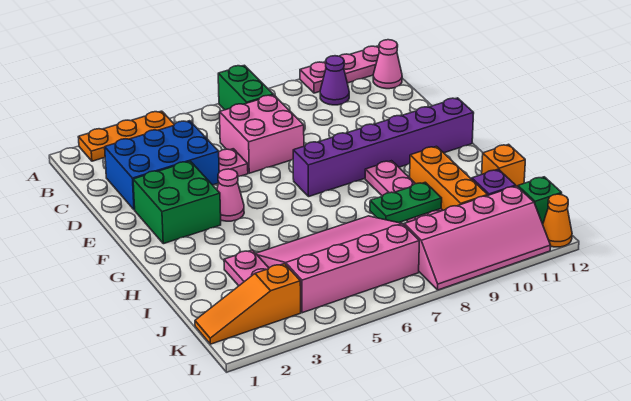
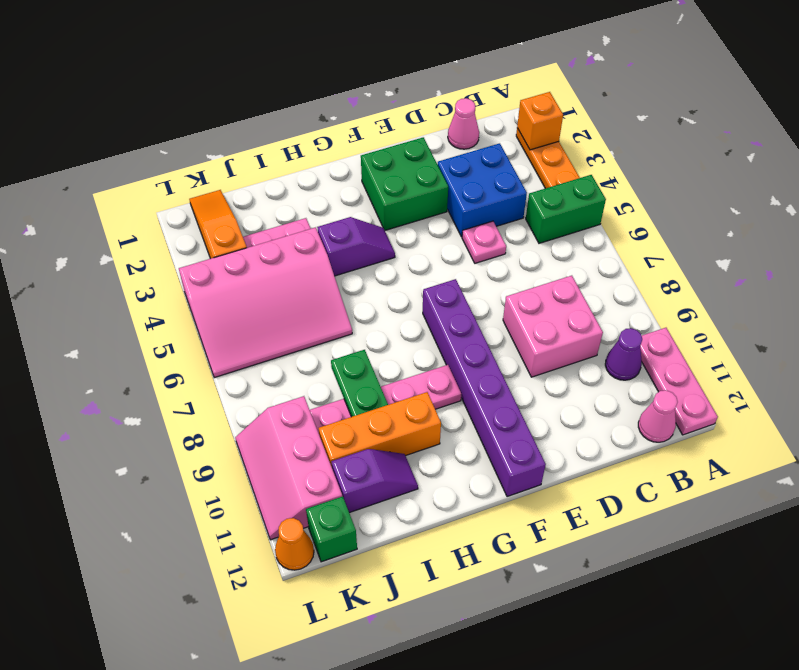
green brick A7:B7 level 1 -> green brick A5:B5 level 1
blue brick C2:D4 level 1 -> blue brick C3:D4 level 1
pink brick C6:D7 level 1 -> pink brick C8:D9 level 1
pink cone F4 level 1 -> pink cone C1 level 1
none -> purple slope G4:H4 level 1 top H
pink slope I4:K7 level 1 top K -> pink slope I4:L6 level 1 top 4
orange brick I12 level 1 -> orange brick A2 level 2
pink slope K8:L11 level 1 top K -> pink slope K9:L11 level 1 top K

